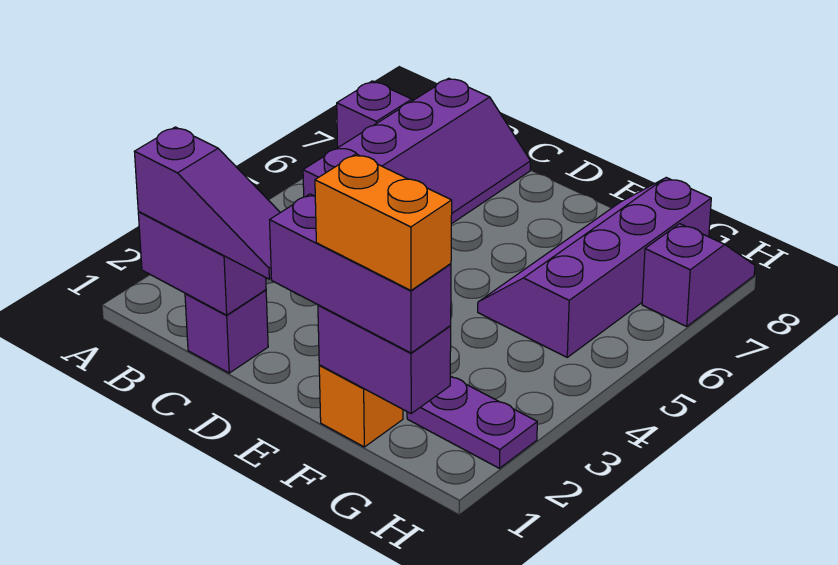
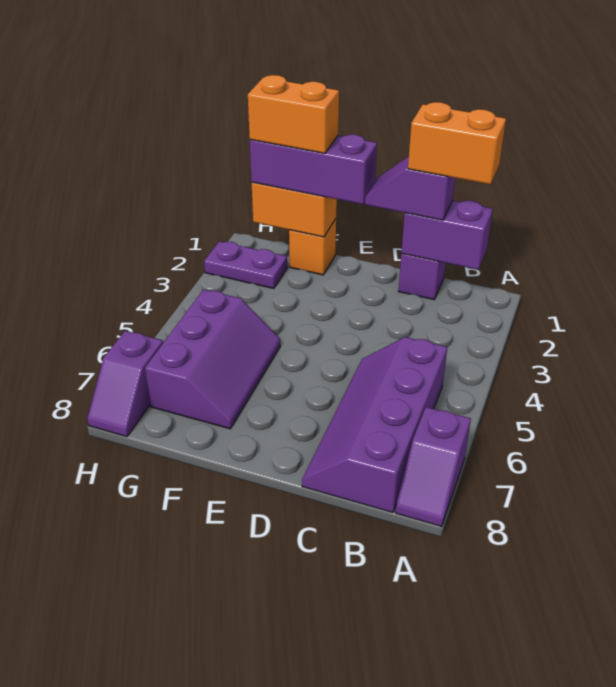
purple slope B1:D1 level 3 top B -> purple slope C1:D1 level 3 top C
none -> orange brick B1:C1 level 4
purple brick F1:G1 level 2 -> orange brick F1:G1 level 2
purple slope F5:G8 level 1 top G -> purple slope F5:G7 level 1 top G

